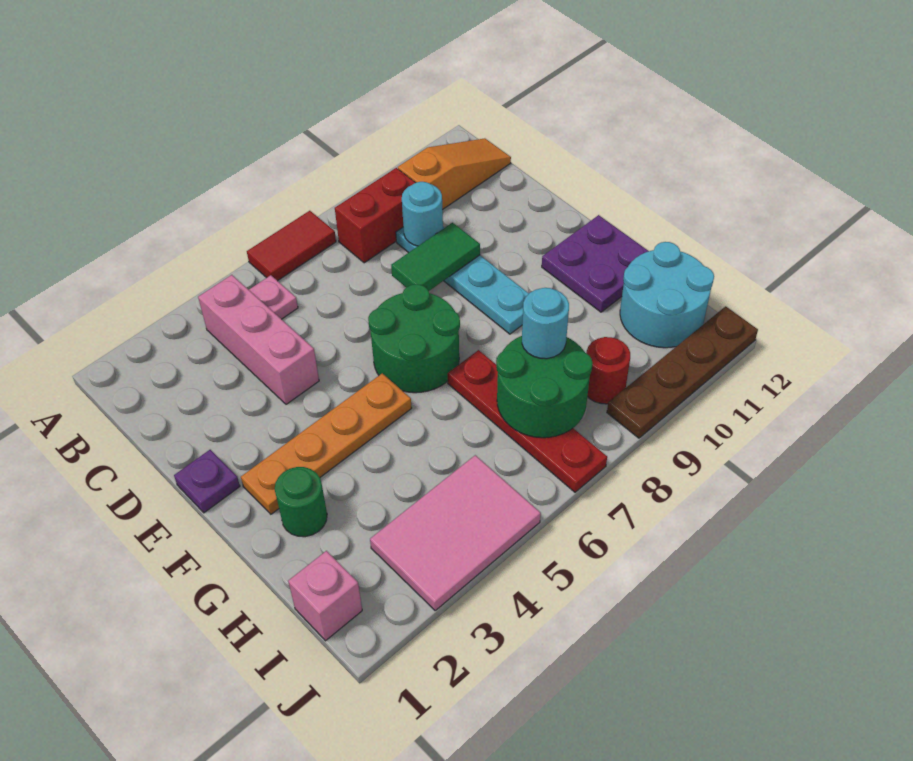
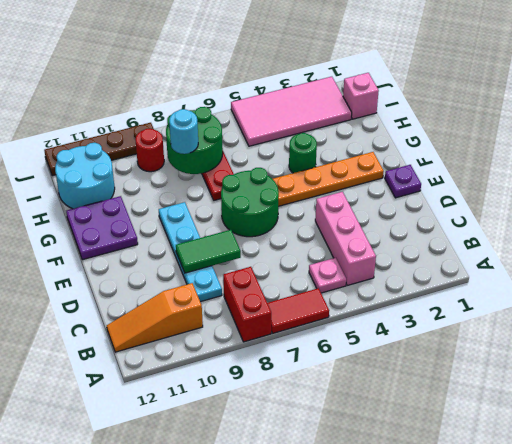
red brick B8:B9 level 1 -> red brick A8:B8 level 1
cyan round brick C9 level 2 -> none
green round brick G2 level 1 -> green round brick G4 level 1
pink tile I3:J5 level 1 -> pink tile I2:J5 level 1

